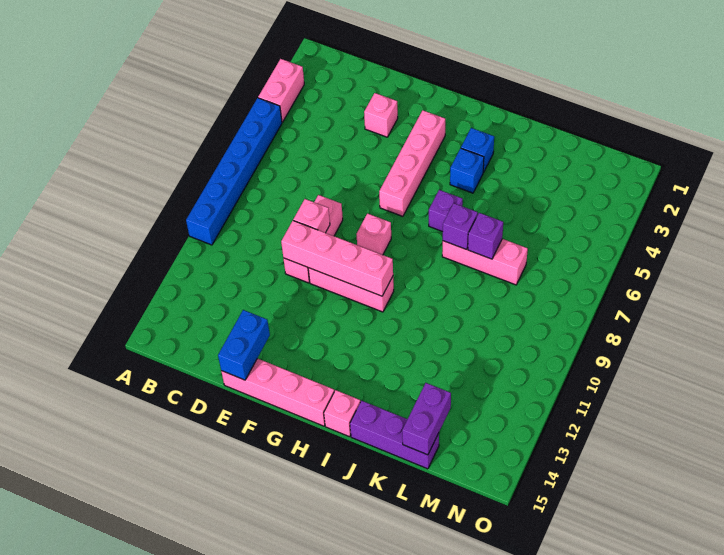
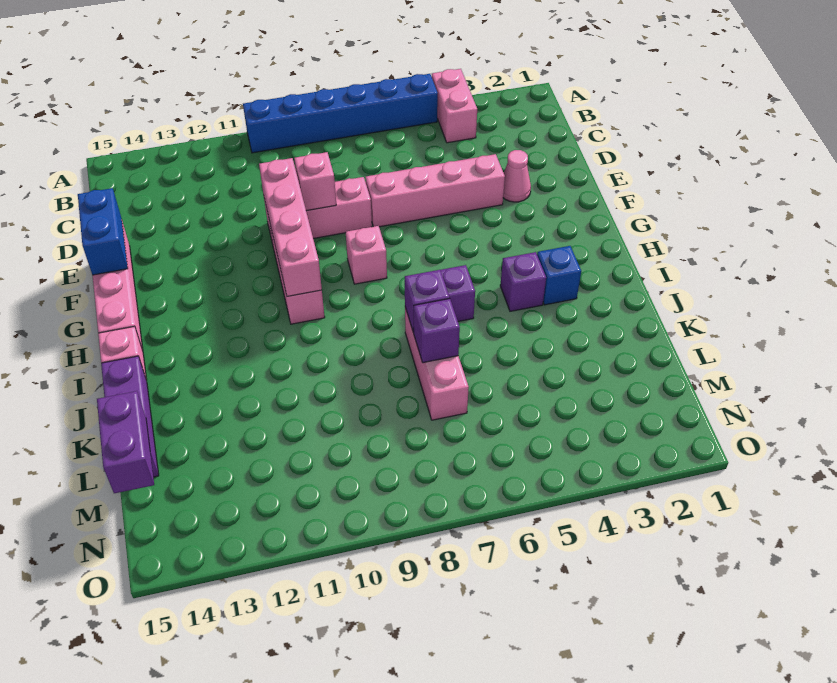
pink brick A3:A4 level 1 -> pink brick A4:B4 level 1
pink brick E3 level 1 -> pink cone E3 level 1
blue brick E14:E15 level 2 -> blue brick E15:F15 level 2
pink brick G3:G6 level 1 -> pink brick E4:E7 level 1
blue brick I4 level 1 -> purple brick I4 level 1
purple brick L14:L15 level 2 -> purple brick L15:M15 level 2

